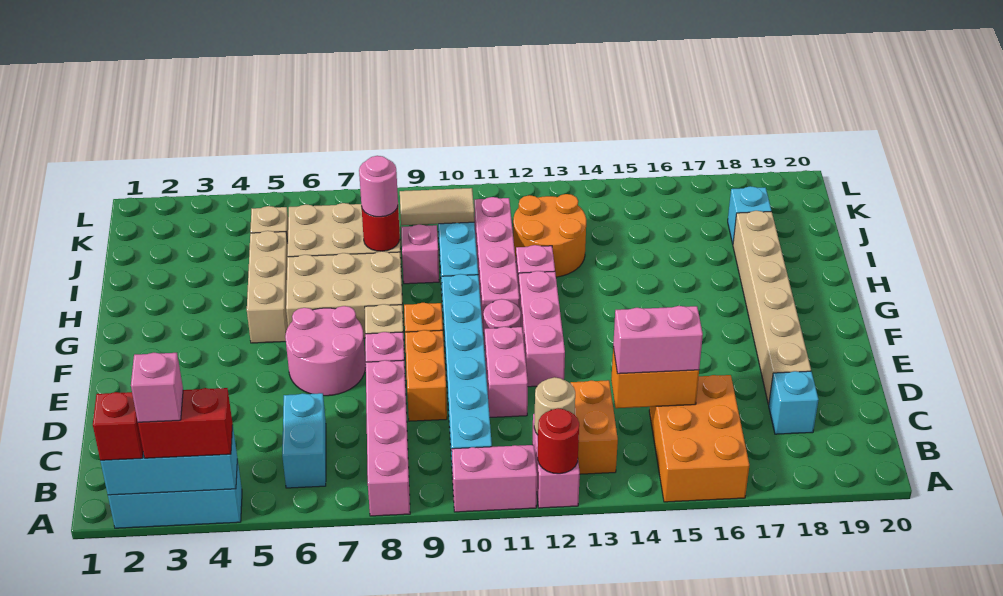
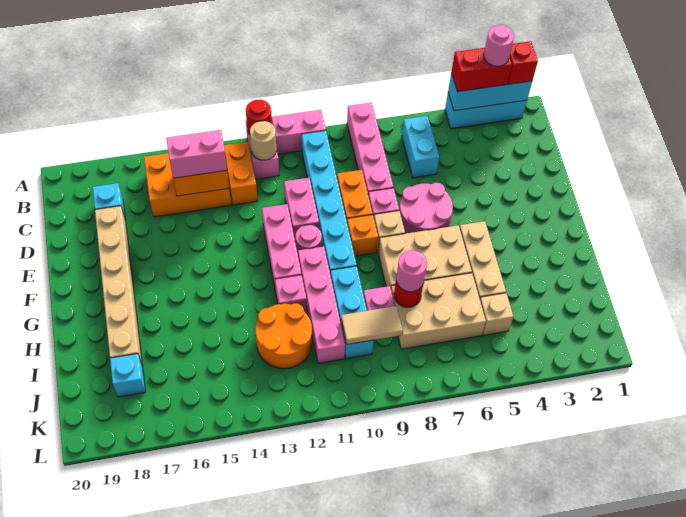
pink brick A3 level 4 -> pink round brick A3 level 4
orange brick A15:C16 level 1 -> orange brick B14:C16 level 1

